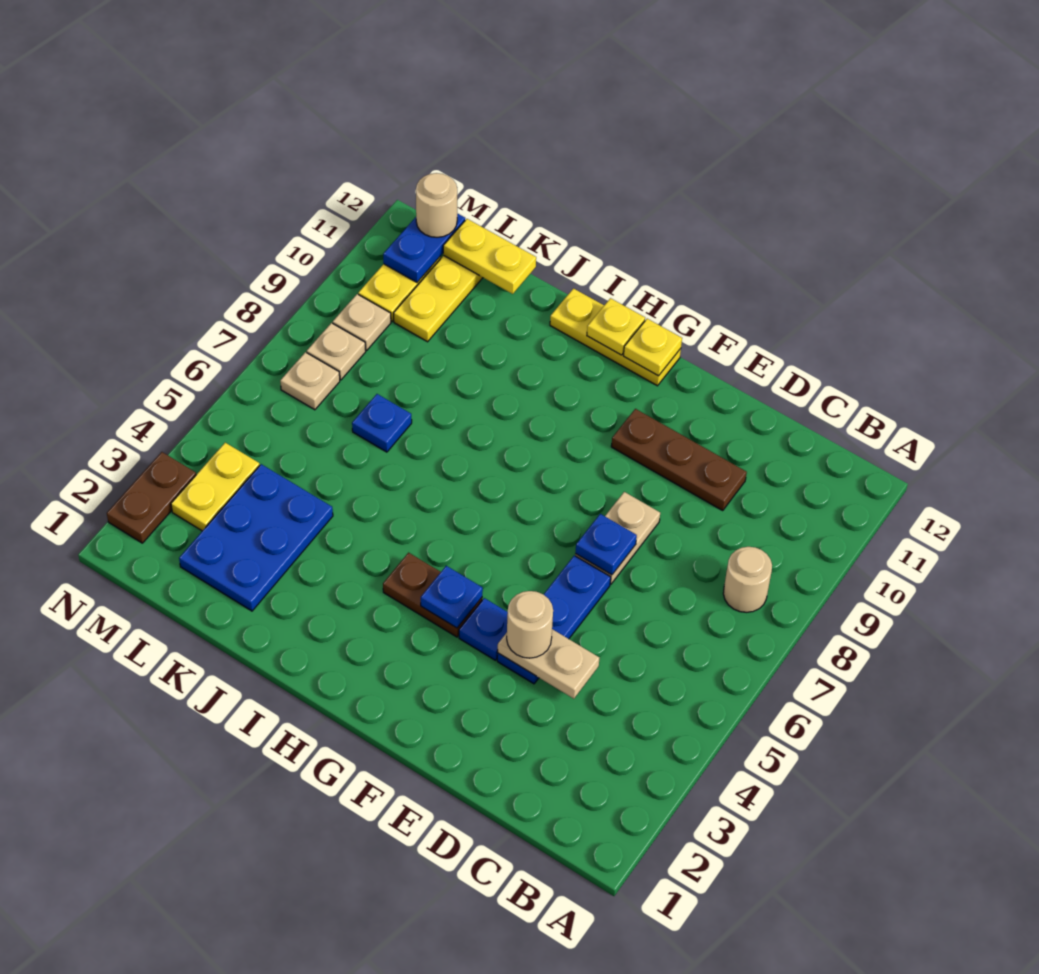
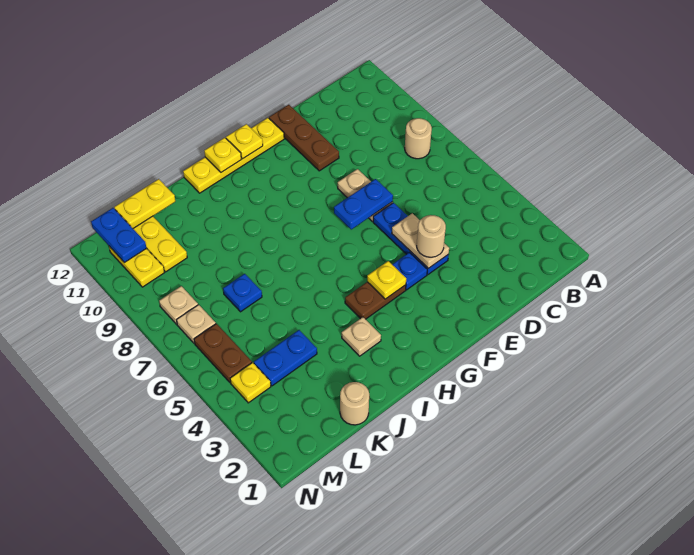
tan plate D4:E4 level 2 -> tan plate E4:E5 level 2
brown plate D10:F10 level 1 -> brown plate E10:E12 level 1
blue plate E7 level 2 -> blue plate E7:F7 level 2
blue plate G4 level 2 -> yellow plate G4 level 2
yellow plate G12:I12 level 1 -> yellow plate F12:I12 level 1
blue plate K2:L4 level 1 -> blue plate K4:L4 level 1
yellow plate M3:M4 level 1 -> yellow plate M4 level 1
tan plate M9 level 1 -> tan plate I3 level 1
tan round brick M12 level 3 -> tan round brick K1 level 1
brown plate N2:N3 level 1 -> brown plate M5:M6 level 1

